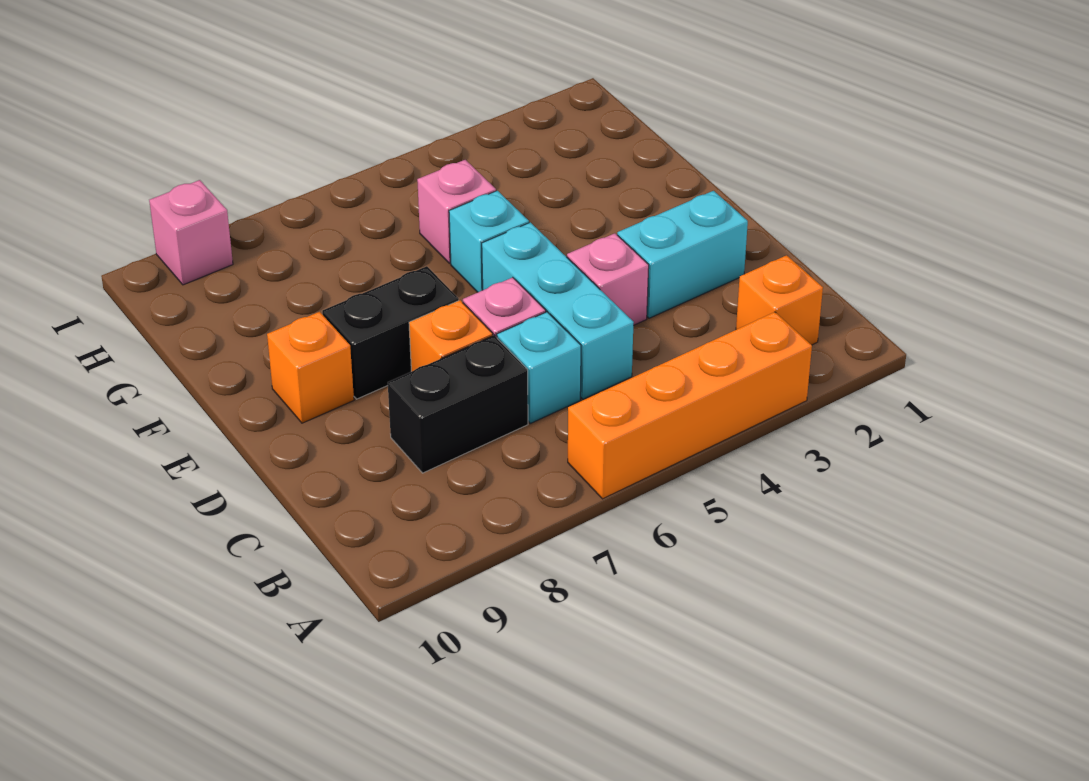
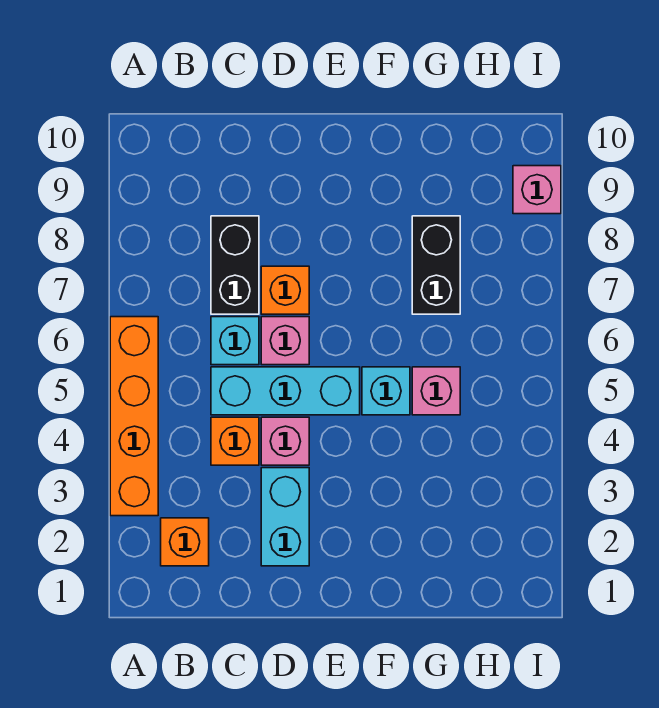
black brick E7:E8 level 1 -> black brick G7:G8 level 1
orange brick E9 level 1 -> orange brick C4 level 1

